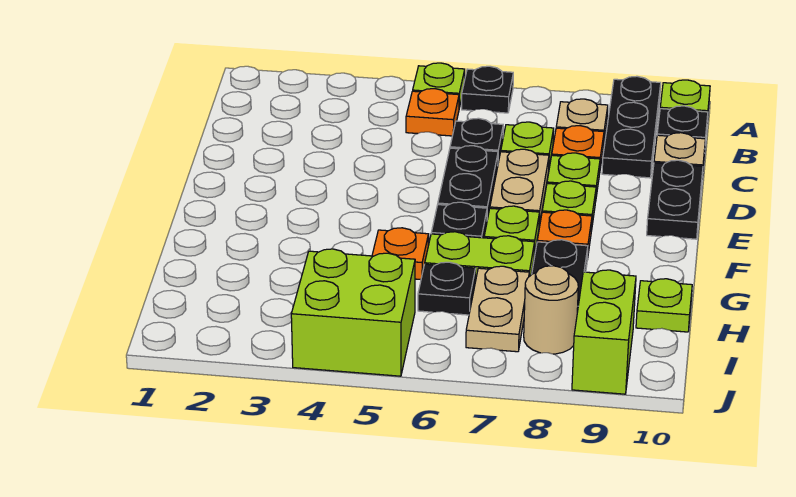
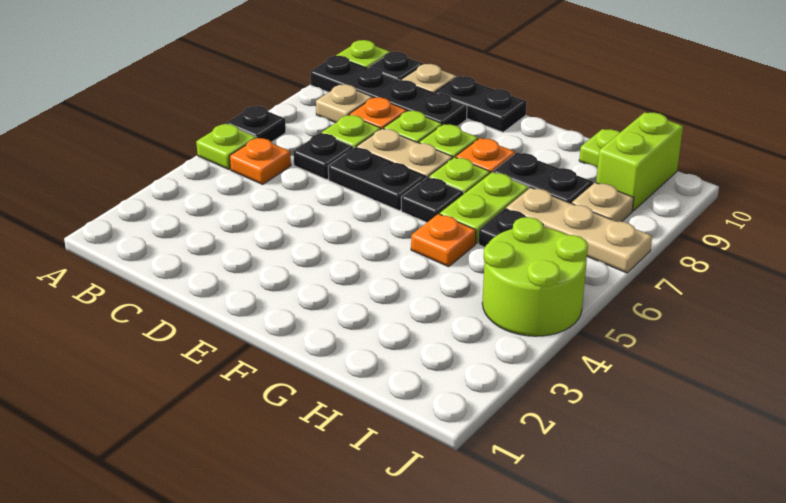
black plate A9:C9 level 1 -> black plate A9:D9 level 1
tan plate H7:I7 level 1 -> tan plate H7:J7 level 1
lime brick I4:J5 level 1 -> lime round brick I4:J5 level 1
tan round brick I8 level 1 -> tan plate I8 level 1
lime brick I9:J9 level 1 -> lime brick I9:I10 level 1

